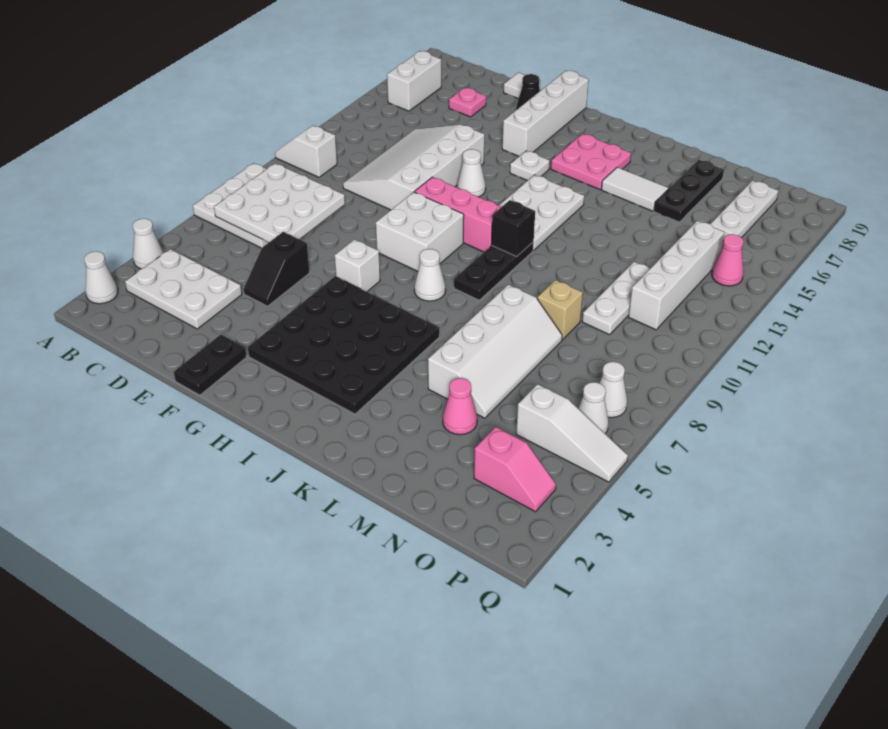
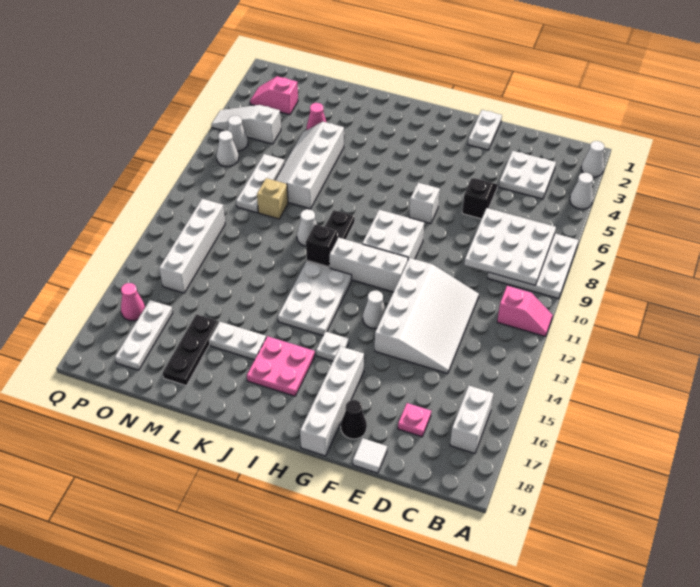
white slope A11:B11 level 1 top B -> pink slope A11:B11 level 1 top B
white plate B3:D4 level 1 -> white plate C3:D4 level 1
black plate F1:F2 level 1 -> white plate F1:F2 level 1
black plate G3:J6 level 1 -> none
pink brick G11:I11 level 1 -> white brick G11:I11 level 1
white cone I8 level 1 -> white cone K10 level 1
white tile K16:L16 level 1 -> white plate K16:L16 level 1
white plate N10:N12 level 1 -> white plate N7:N9 level 1
pink cone P14 level 1 -> pink cone P16 level 1

